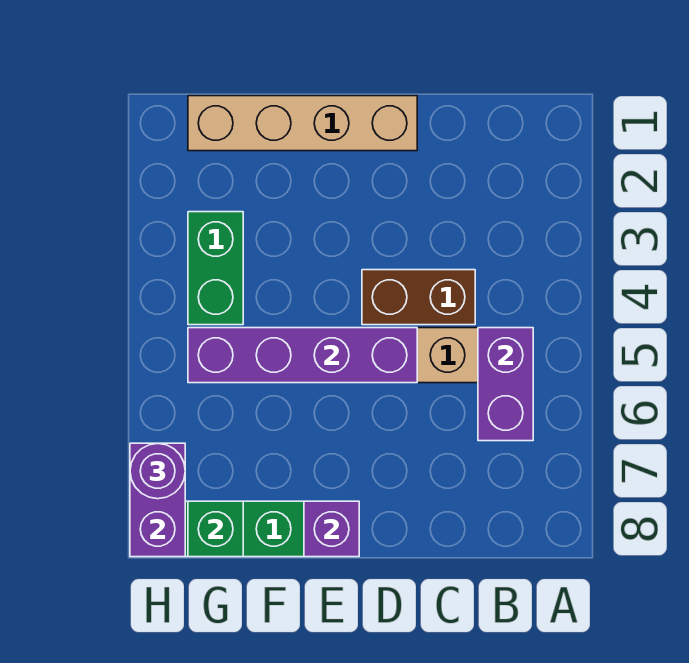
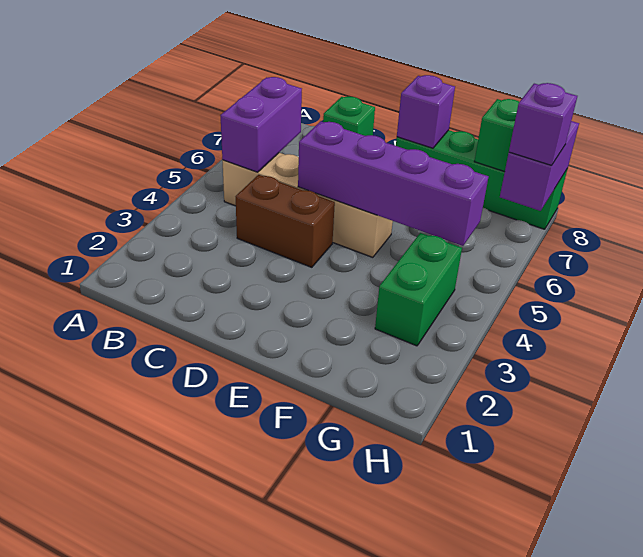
none -> green brick C8 level 1
tan brick D1:G1 level 1 -> none
purple round brick H7 level 3 -> purple brick H7 level 3

